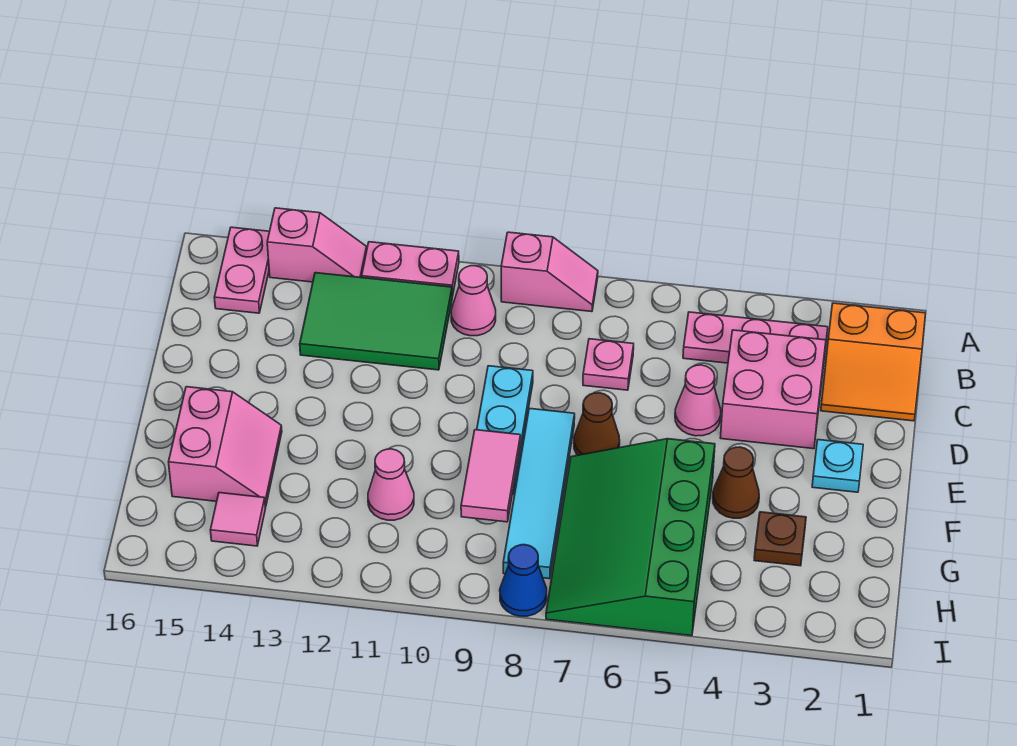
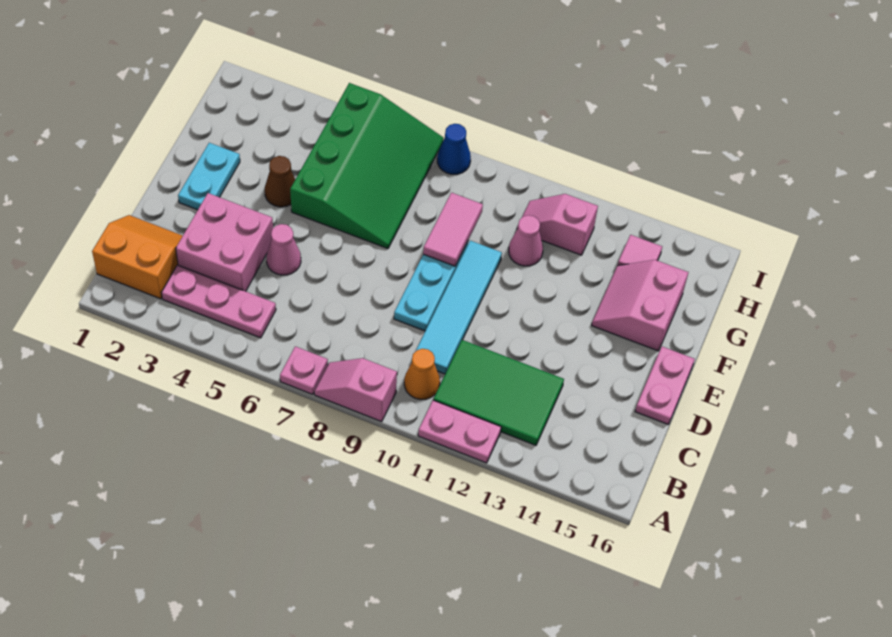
pink slope A13:A14 level 1 top 14 -> pink slope H11:H12 level 1 top 12
pink plate A15:B15 level 1 -> pink plate D16:E16 level 1
pink cone B10 level 1 -> orange cone B10 level 1
pink plate C7 level 1 -> pink plate A7 level 1
cyan plate E2 level 1 -> cyan plate E2:F2 level 1
brown cone E7 level 1 -> none
cyan tile E8:H8 level 1 -> cyan tile C10:F10 level 1
brown plate G3 level 1 -> none

